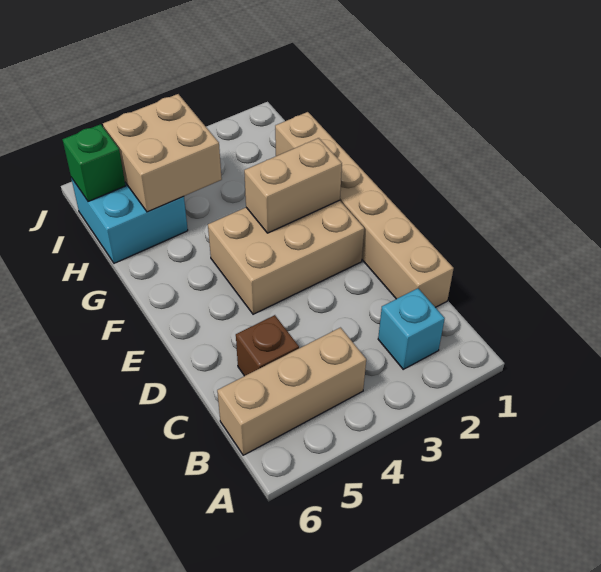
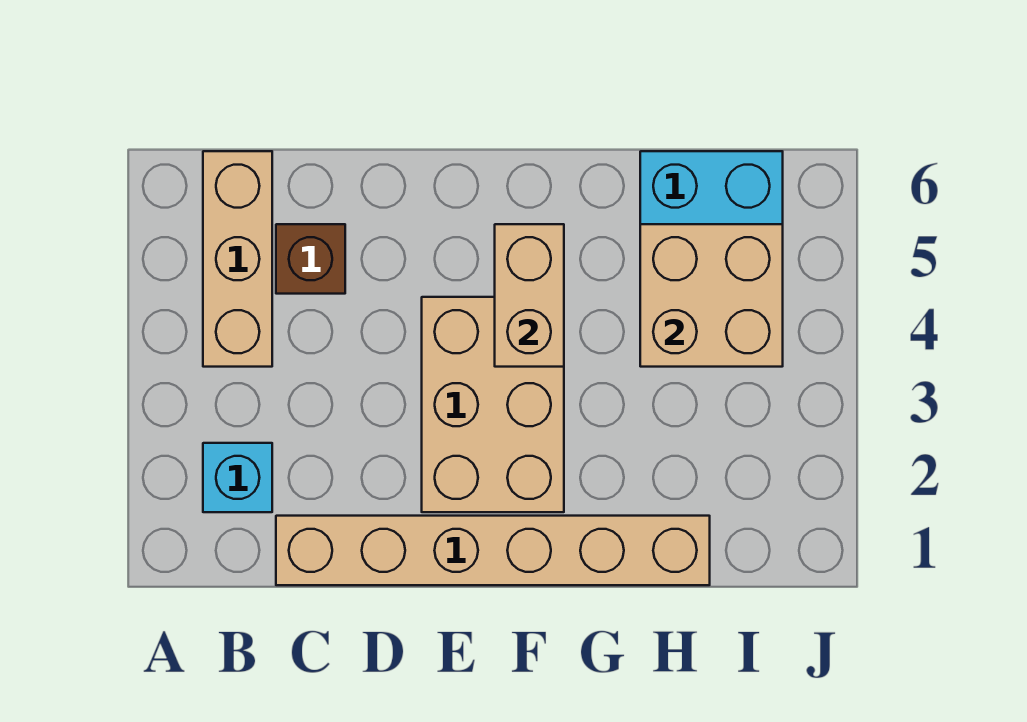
tan brick F2:F3 level 2 -> tan brick F4:F5 level 2
green brick I6 level 2 -> none

